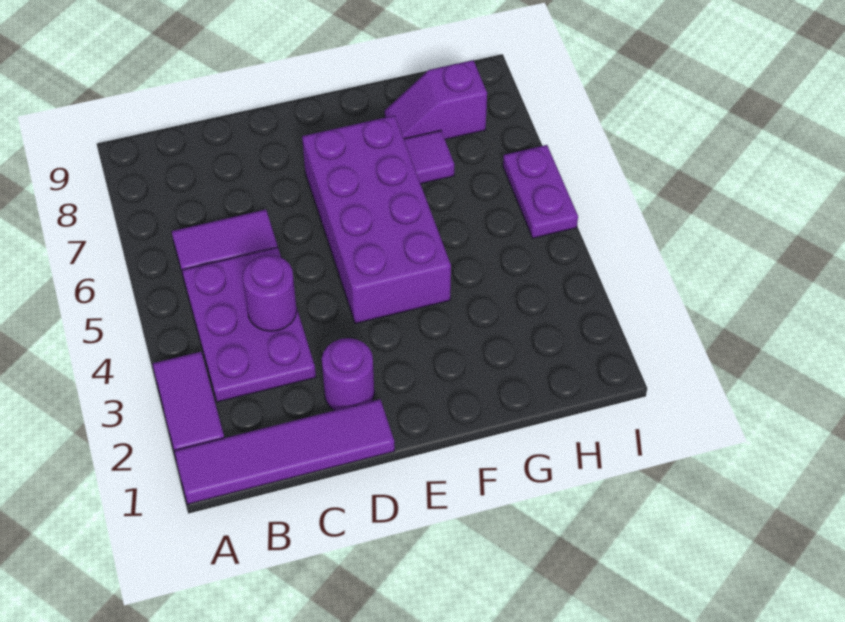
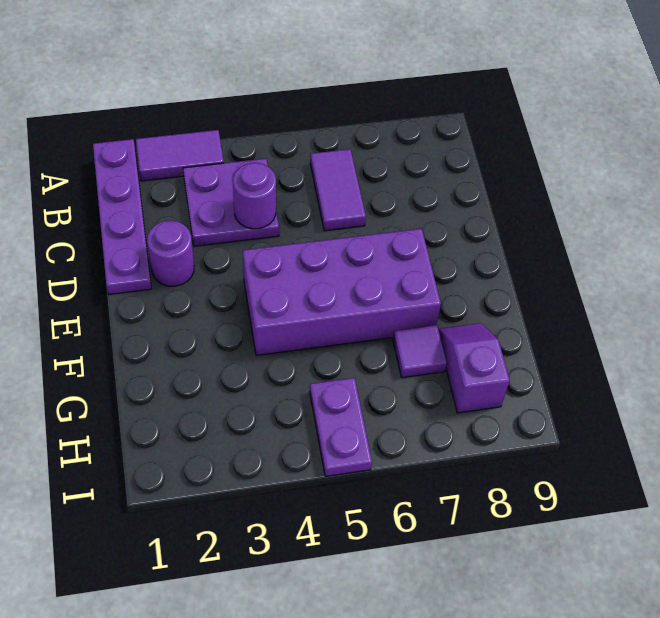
purple tile A1:D1 level 1 -> purple plate A1:D1 level 1
purple plate B3:C5 level 1 -> purple plate B3:C4 level 1
purple plate I5:I6 level 1 -> purple plate H5:I5 level 1

